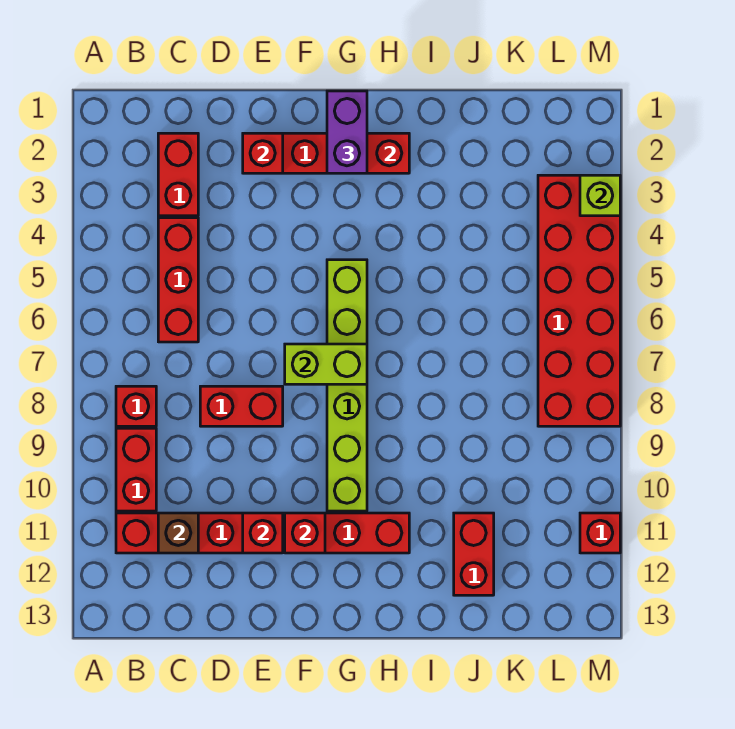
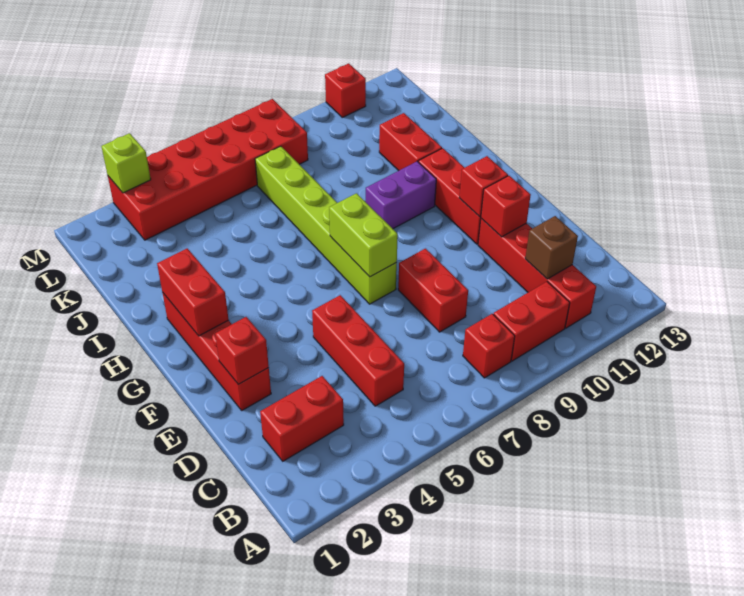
red brick C4:C6 level 1 -> red brick C5:E5 level 1
purple brick G1:G2 level 3 -> purple brick H9:H10 level 1
lime brick G5:G10 level 1 -> lime brick F7:K7 level 1
red brick J11:J12 level 1 -> red brick I11:J11 level 1

